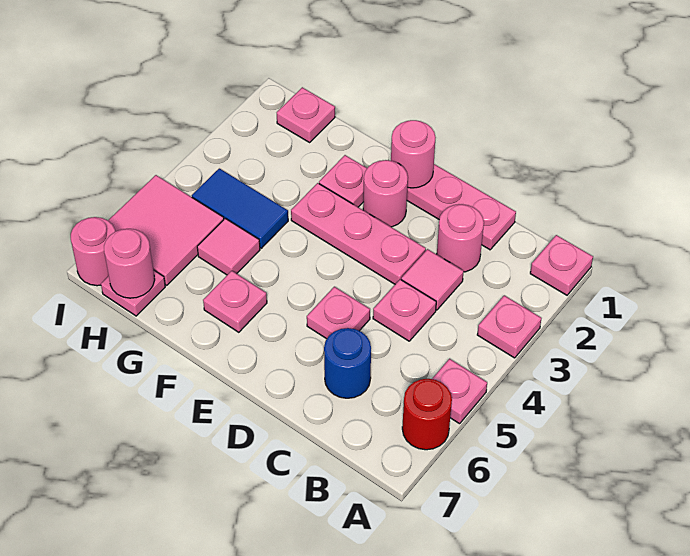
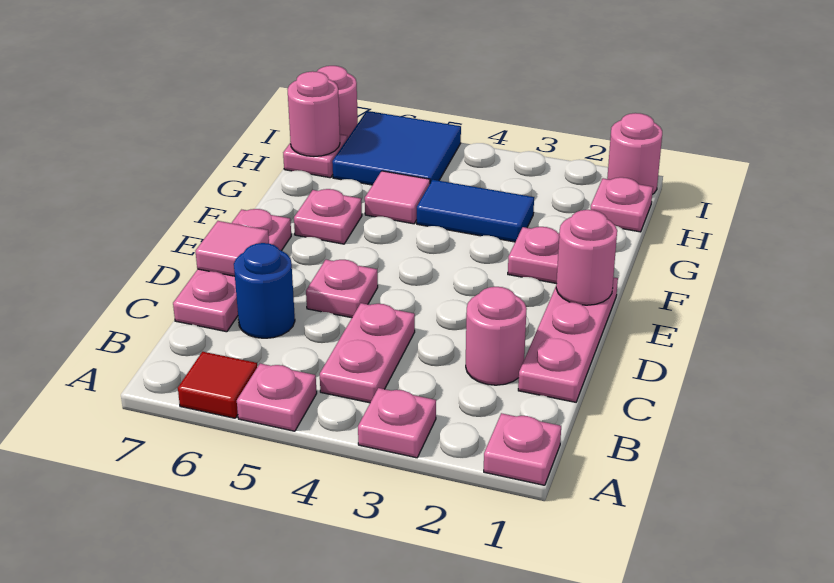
red round brick A6 level 1 -> red tile A6 level 1
pink tile C3 level 1 -> pink tile D7 level 2
pink plate C4 level 1 -> pink plate B4:C4 level 1
pink plate D3:F3 level 1 -> pink plate C7:E7 level 1
pink round brick E2 level 1 -> pink round brick I1 level 1
blue tile G4:H4 level 1 -> blue tile G3:G4 level 1
pink tile H5:I6 level 1 -> blue tile H5:I6 level 1

